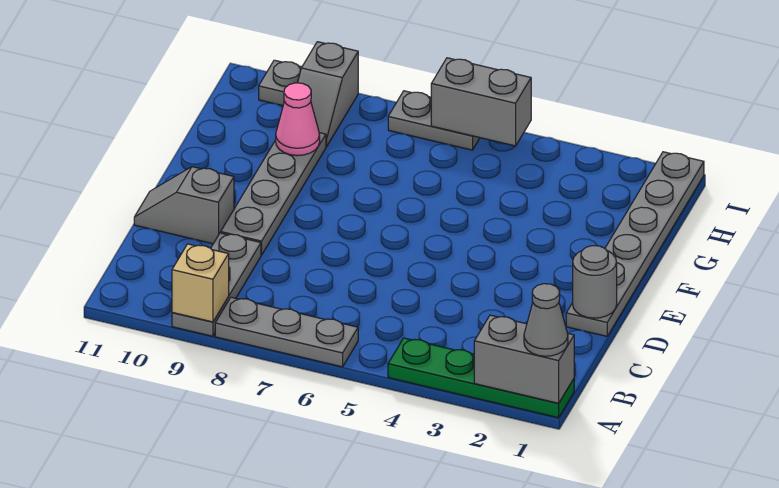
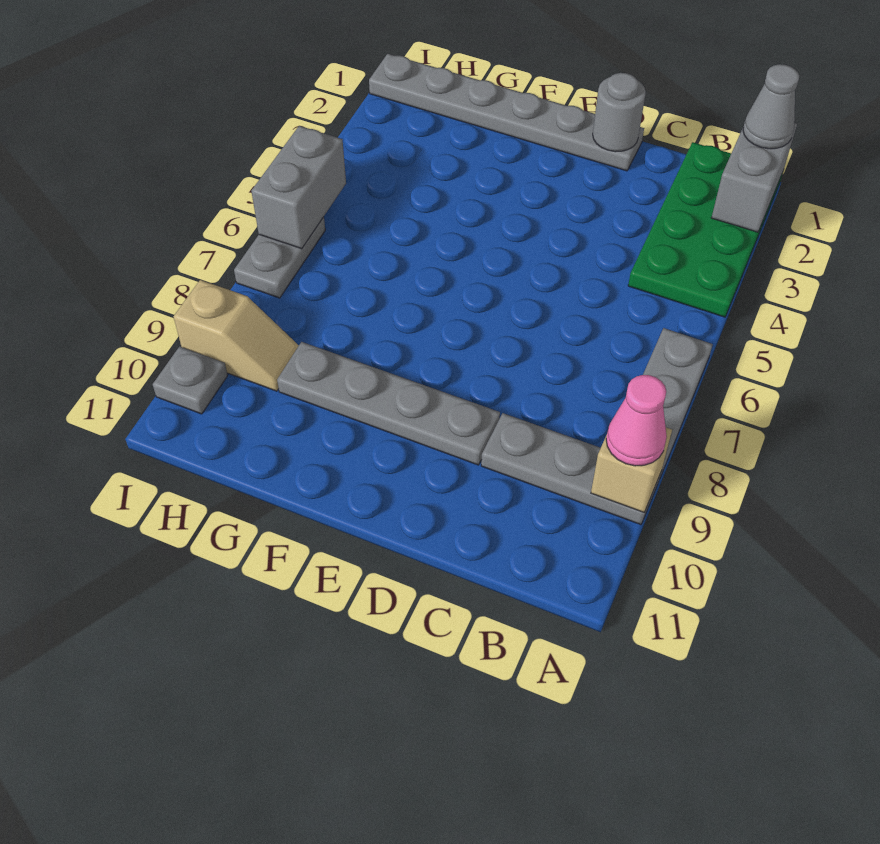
green plate A1:A4 level 1 -> green plate A1:B4 level 1
grey slope D10:D11 level 1 top 10 -> none
pink cone G9 level 2 -> pink cone A9 level 3
grey slope H9:I9 level 1 top I -> tan slope H9:I9 level 1 top I

